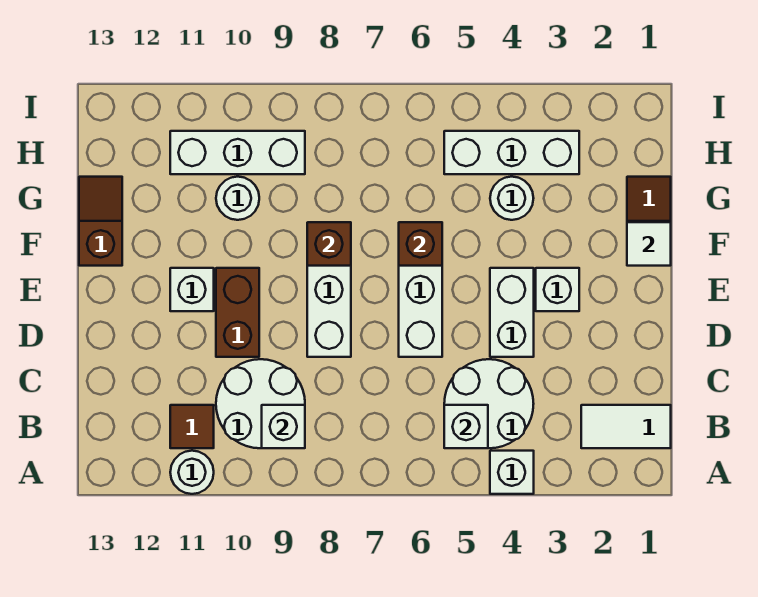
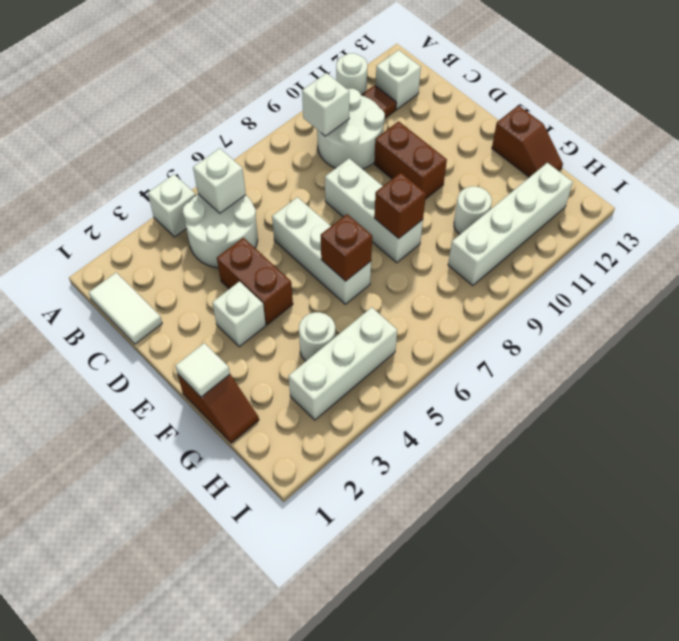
white tile B1:B2 level 1 -> white tile B1:C1 level 1
white brick D4:E4 level 1 -> brown brick D4:E4 level 1
white brick E11 level 1 -> white brick B12 level 1
white brick H9:H11 level 1 -> white brick H9:H12 level 1

